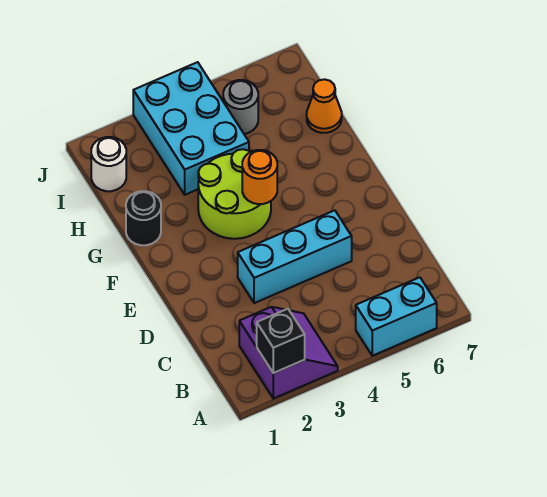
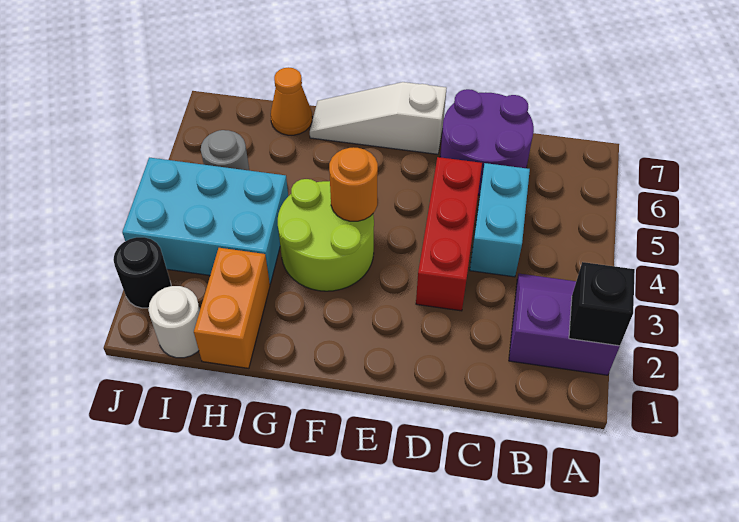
cyan brick A5:A6 level 1 -> cyan brick C4:C5 level 1
none -> purple round brick C6:D7 level 1
cyan brick D3:D5 level 1 -> red brick D3:D5 level 1
none -> white slope E7:G7 level 1 top E
black round brick G1 level 1 -> black round brick J2 level 1
none -> orange brick H1:H2 level 1

